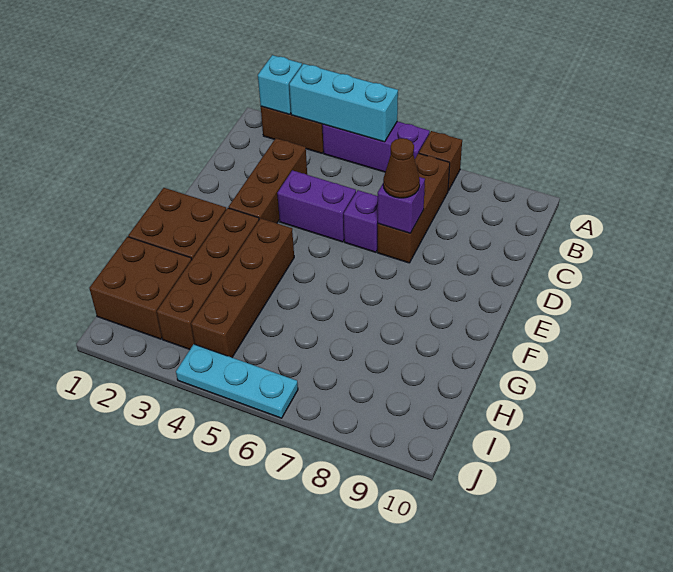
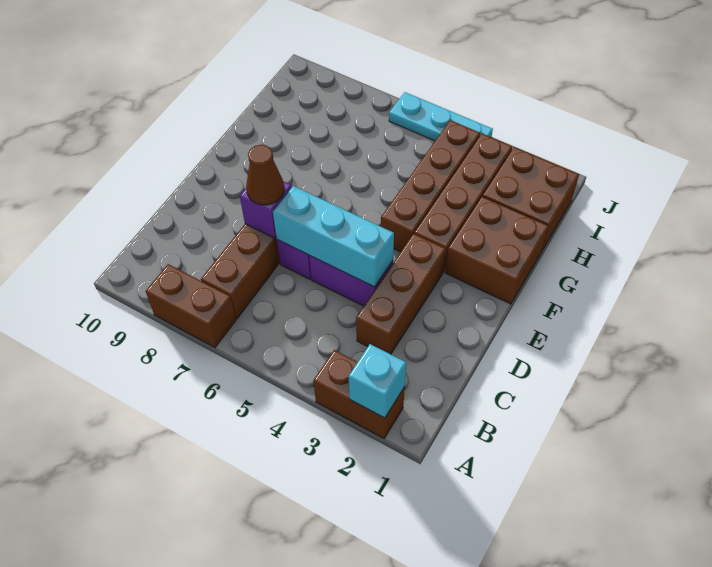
cyan brick A3:A5 level 2 -> cyan brick D4:D6 level 2
purple brick A4:A6 level 1 -> none
brown brick A7 level 1 -> brown brick A7:A8 level 1

